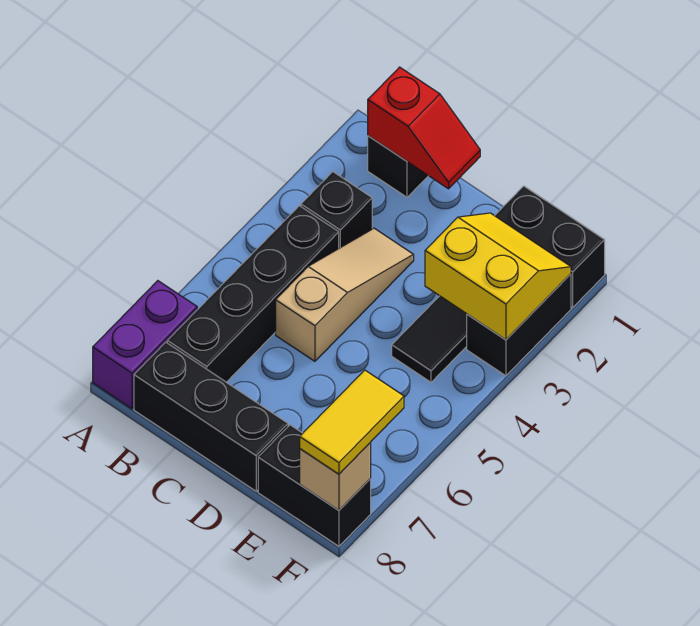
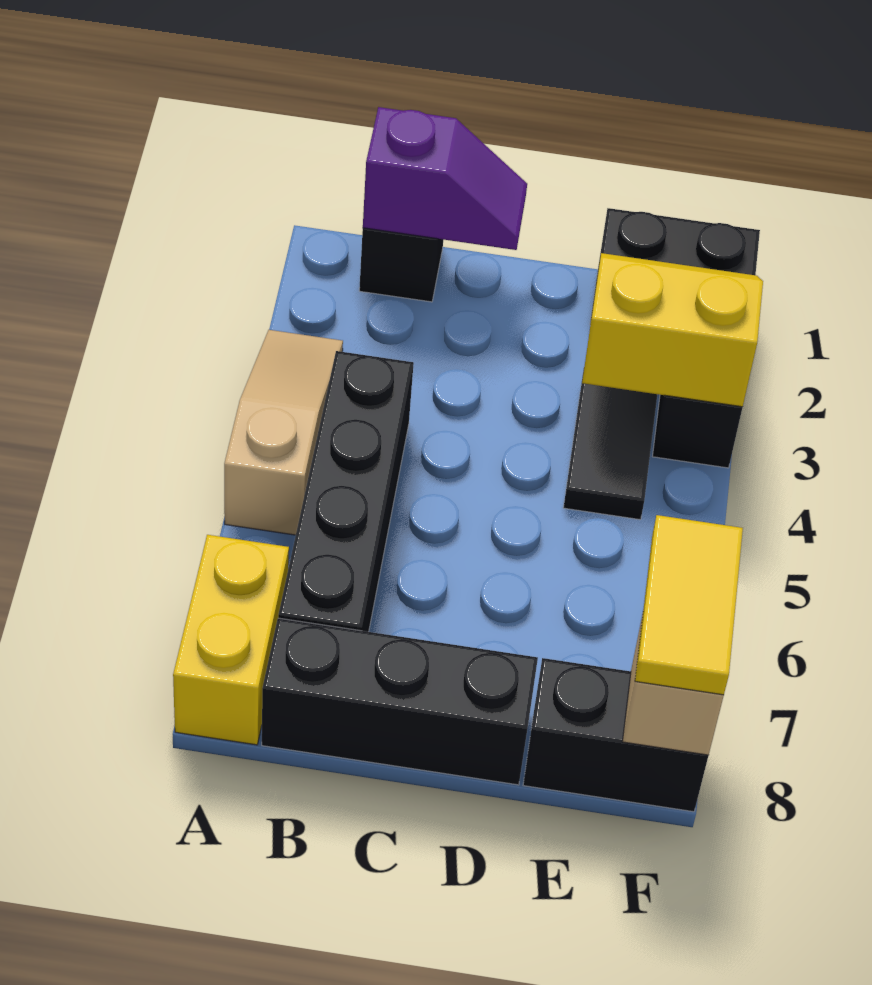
purple brick A7:A8 level 1 -> yellow brick A7:A8 level 1
red slope B1:C1 level 2 top B -> purple slope B1:C1 level 2 top B
black brick B3 level 1 -> none
tan slope C3:C5 level 1 top 5 -> tan slope A3:A5 level 1 top 5

